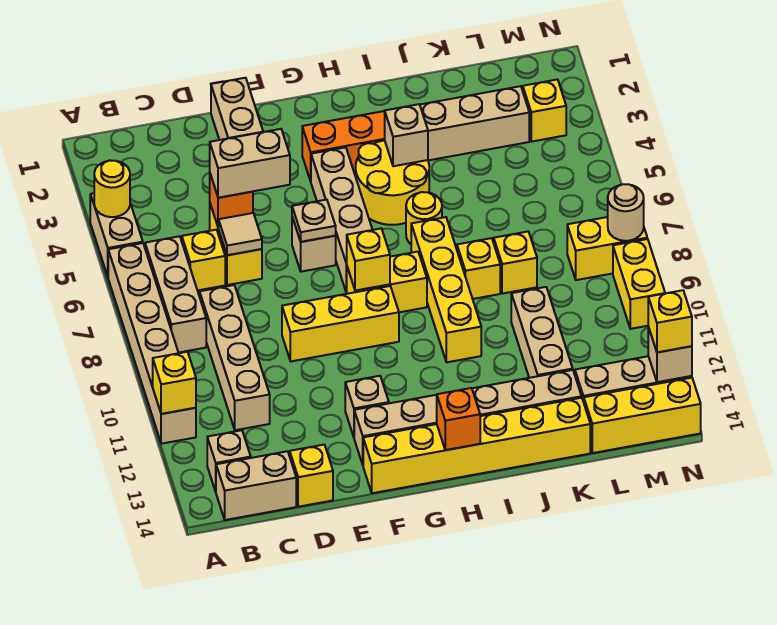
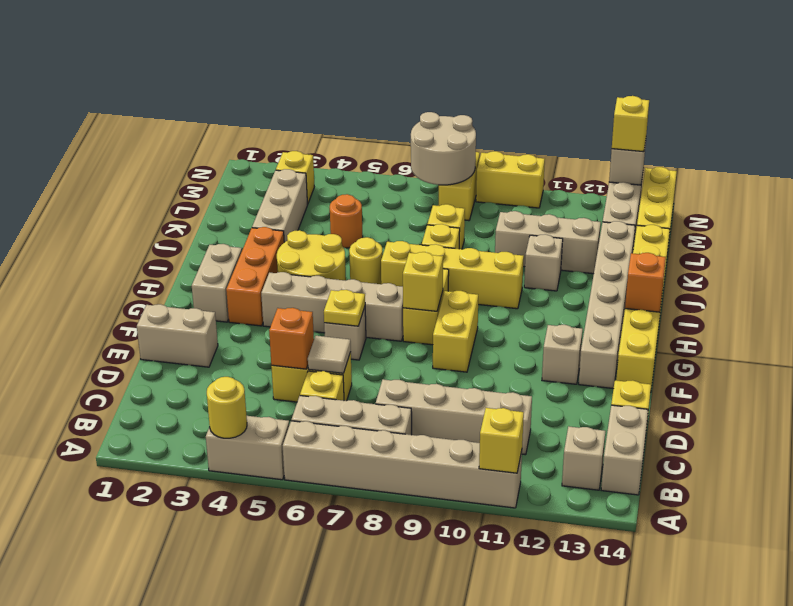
tan brick D5:E5 level 3 -> tan brick G2:H2 level 1
yellow brick E9:G9 level 1 -> yellow brick F9:G9 level 1
tan plate F6 level 2 -> yellow plate F6 level 2
tan brick I4 level 2 -> tan brick J11 level 1
none -> orange round brick K5 level 1
tan round brick N8 level 2 -> tan round brick M7:N8 level 2

